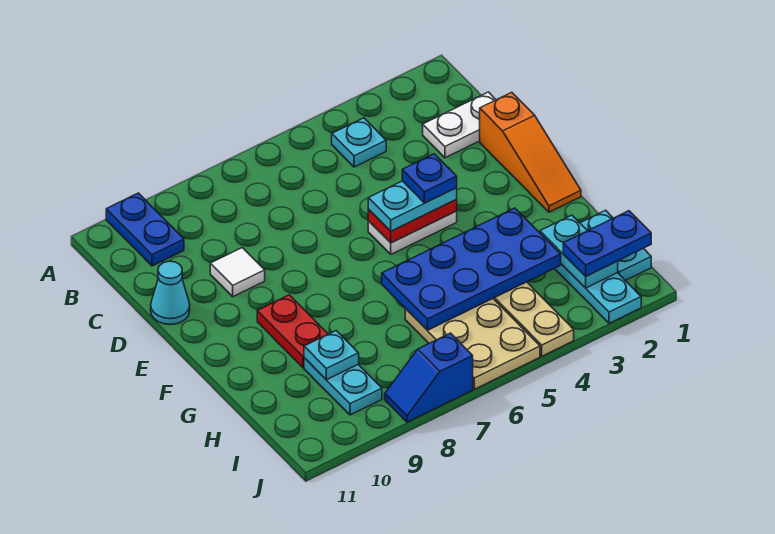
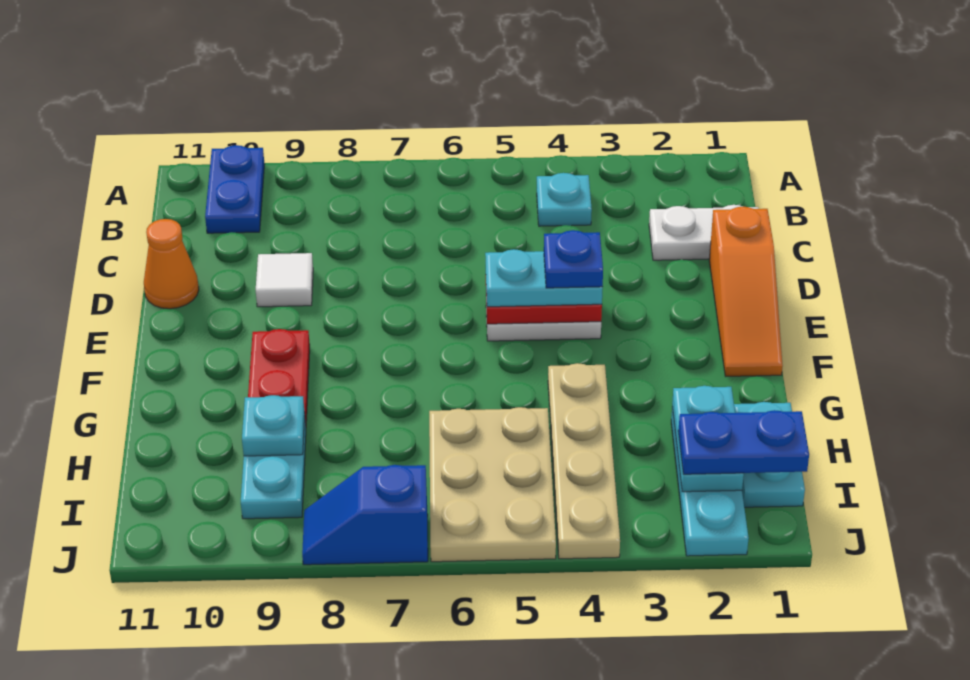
cyan cone D11 level 1 -> orange cone D11 level 1
blue plate G3:H6 level 2 -> none

